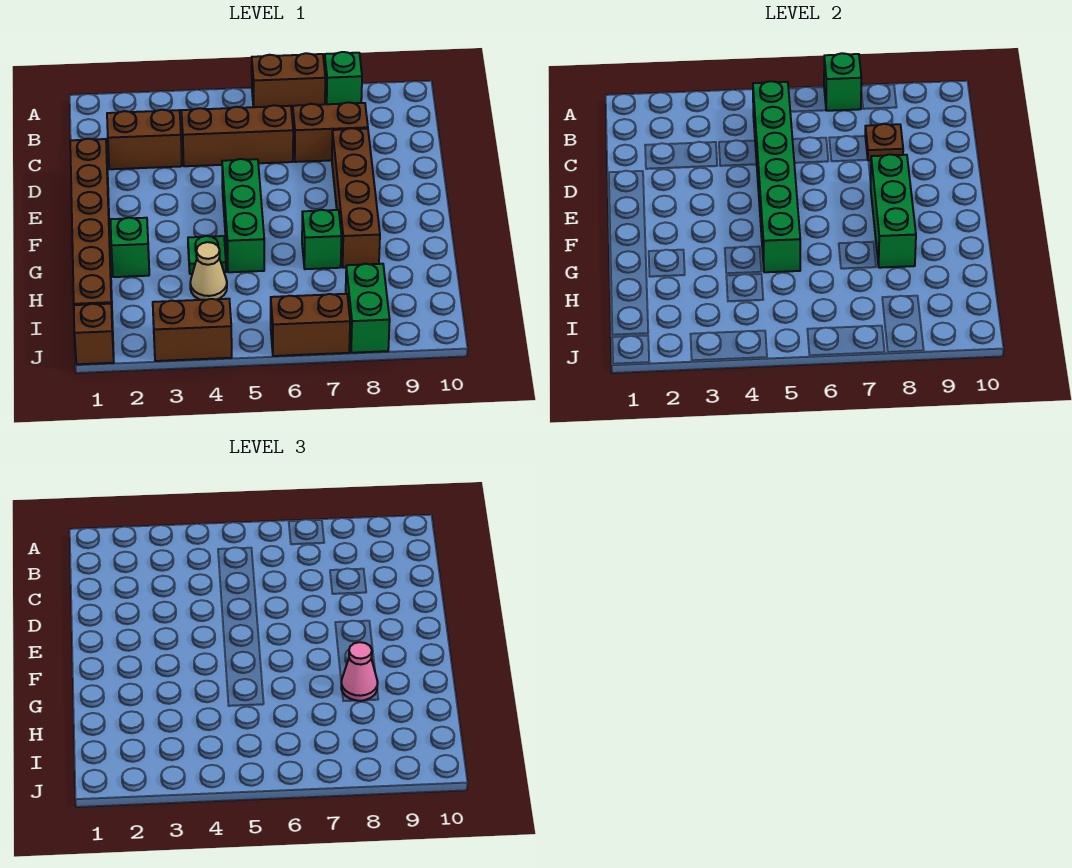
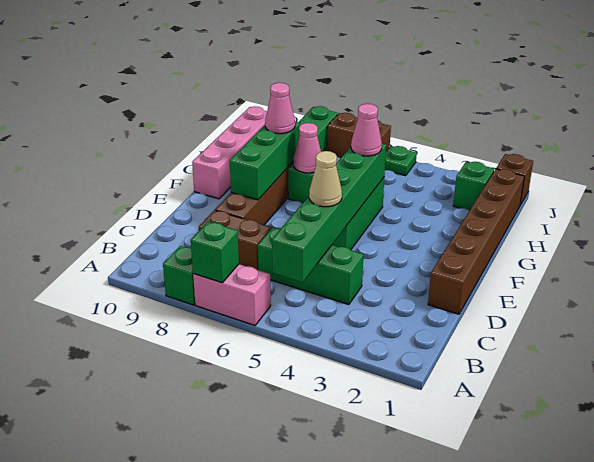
brown brick A6:A7 level 1 -> pink brick A6:A7 level 1
brown brick C2:C3 level 1 -> none
brown brick C4:C6 level 1 -> green brick C4:C6 level 1
brown plate C8 level 2 -> none
none -> pink brick F10:I10 level 1
green brick G2 level 1 -> green brick I2 level 1
green plate G4 level 1 -> green plate J5 level 1
none -> pink cone G5 level 3
none -> pink cone G7 level 2
tan cone H4 level 1 -> tan cone D5 level 3
brown brick J3:J4 level 1 -> none

